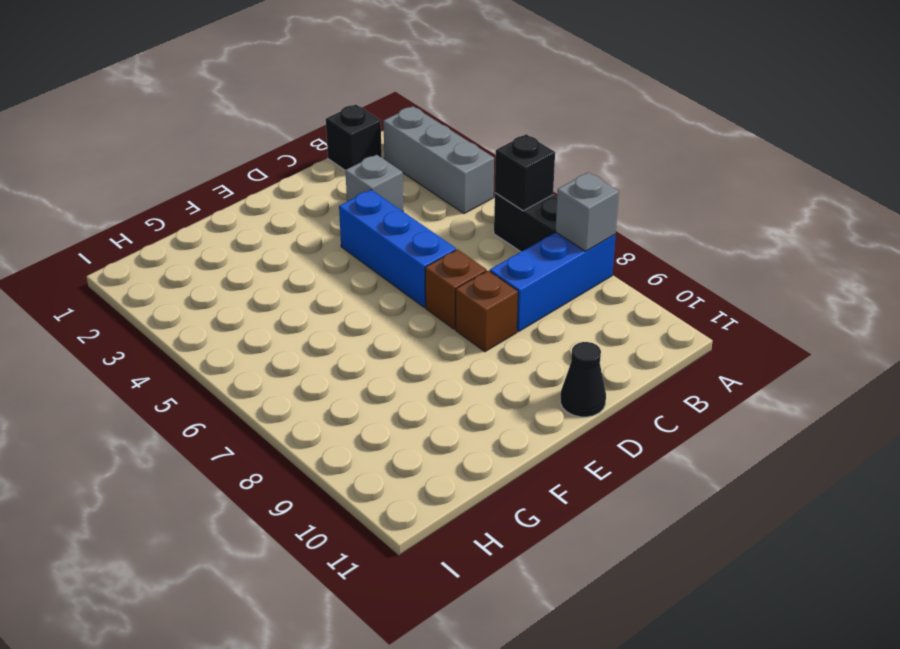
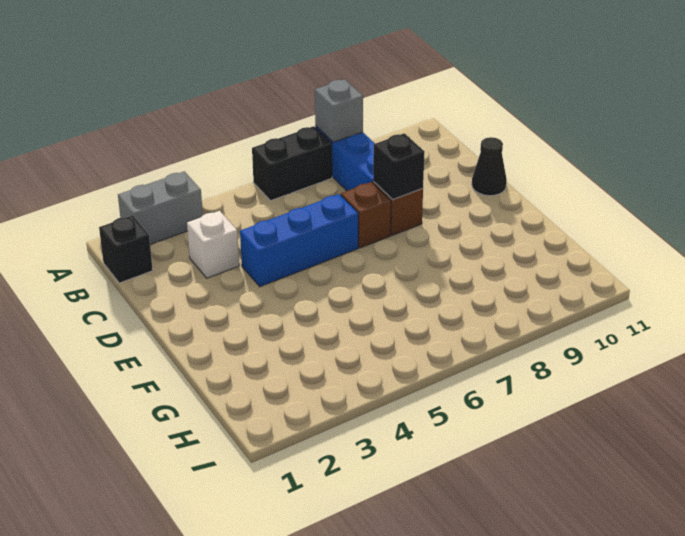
grey brick A2:A4 level 1 -> grey brick A2:A3 level 1
black brick A6 level 2 -> black brick D8 level 2
grey brick C3 level 1 -> white brick C3 level 1

